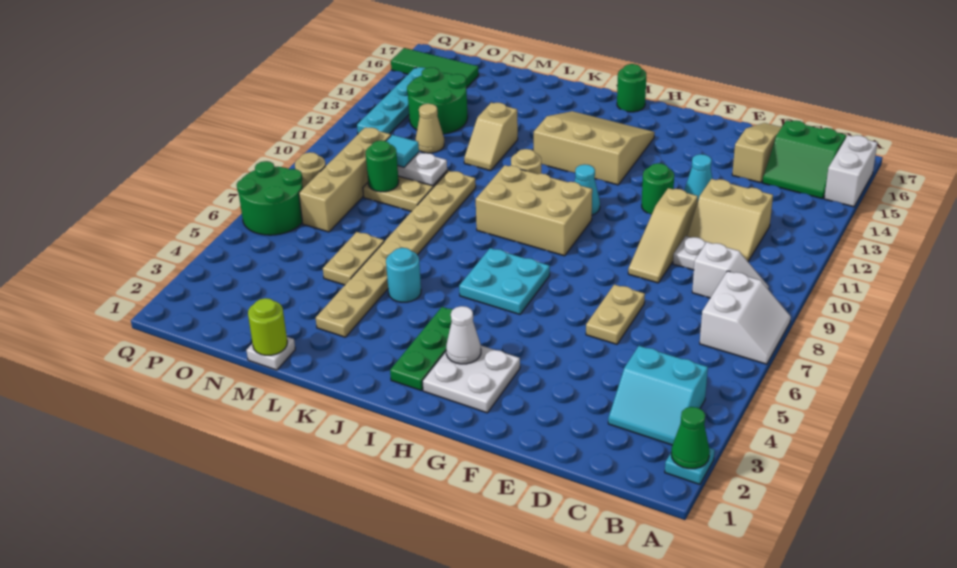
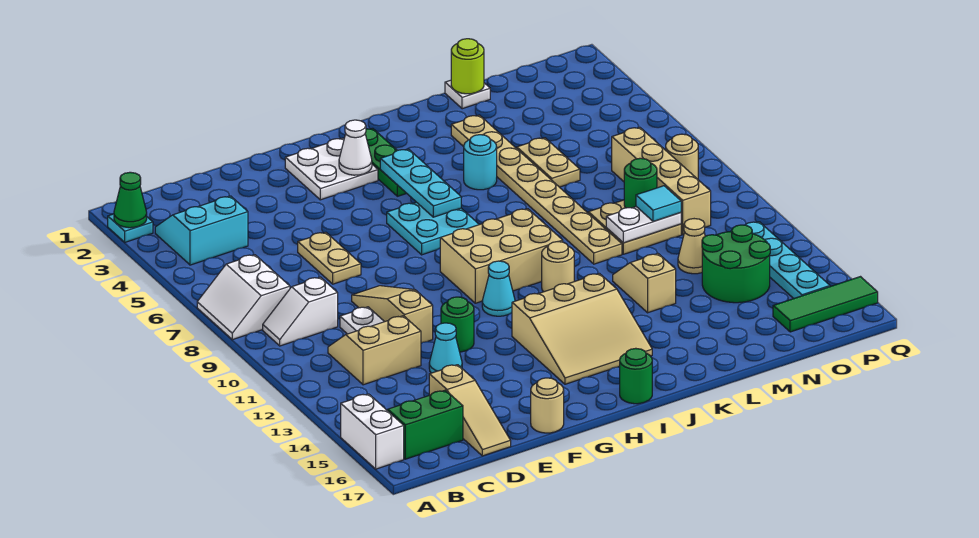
none -> tan round brick F17 level 1
none -> cyan plate I4:I6 level 2
green round brick P6:Q7 level 1 -> none

